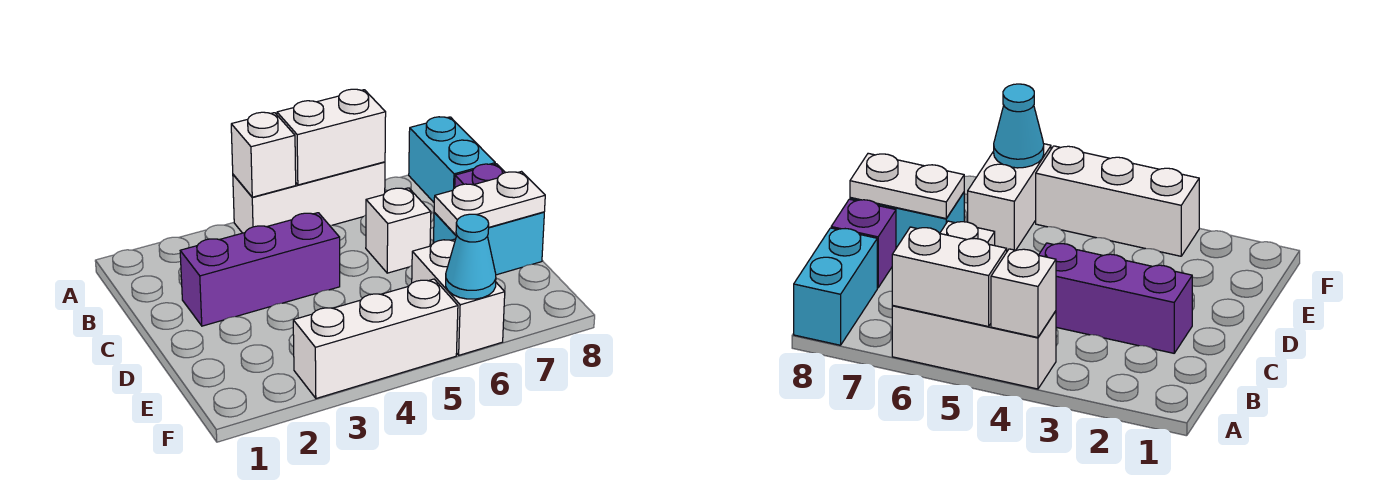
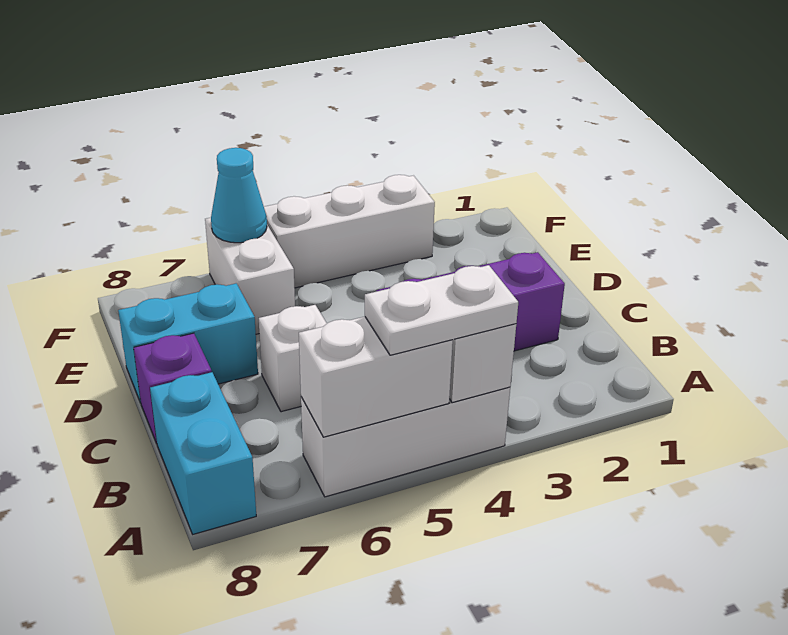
white plate D7:D8 level 2 -> white plate A4:A5 level 3

